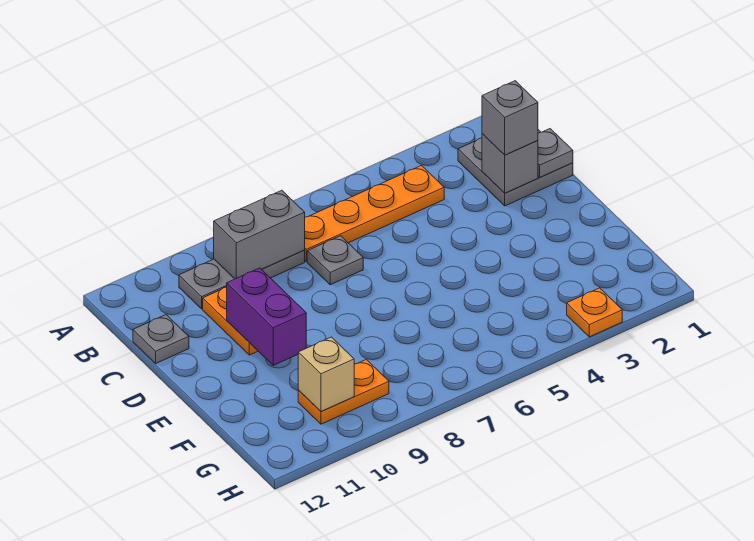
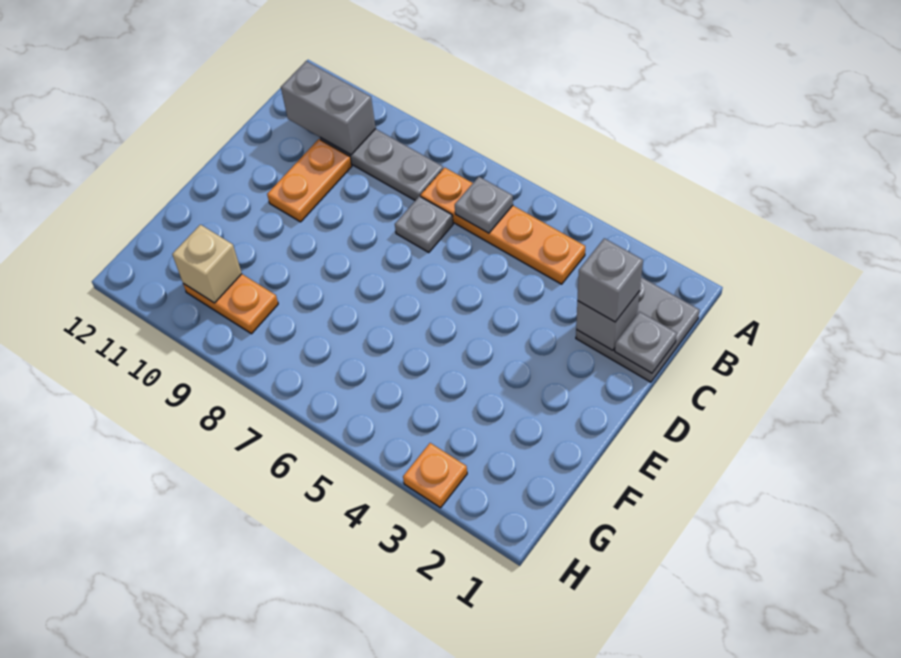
grey brick B8:B9 level 2 -> grey brick B10:B11 level 2
grey plate C12 level 1 -> grey plate B6 level 2
purple brick D10:E10 level 2 -> none

